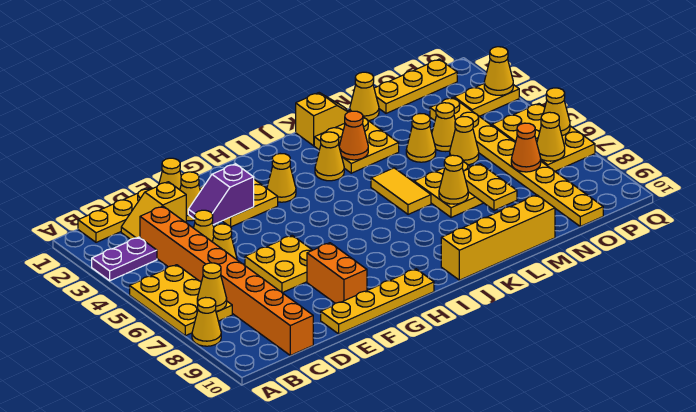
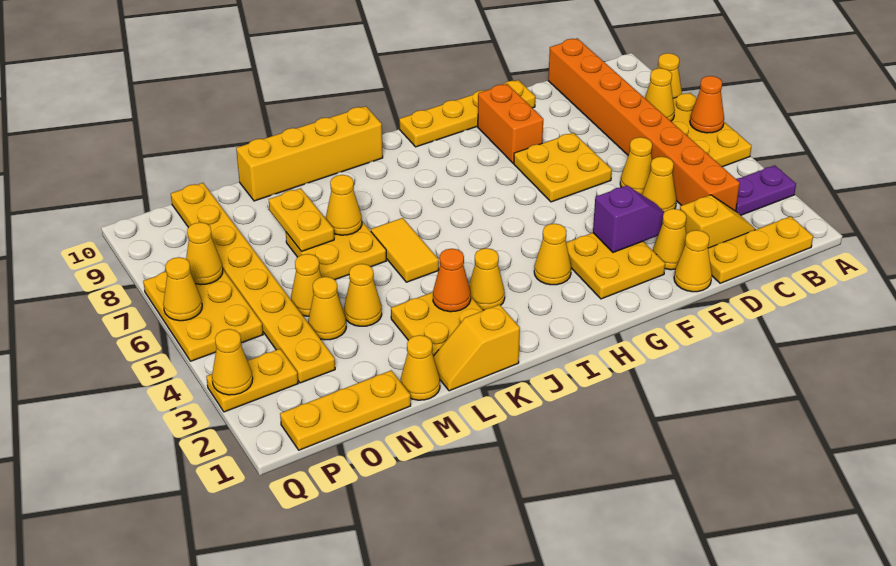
orange cone O7 level 2 -> orange cone A6 level 2

